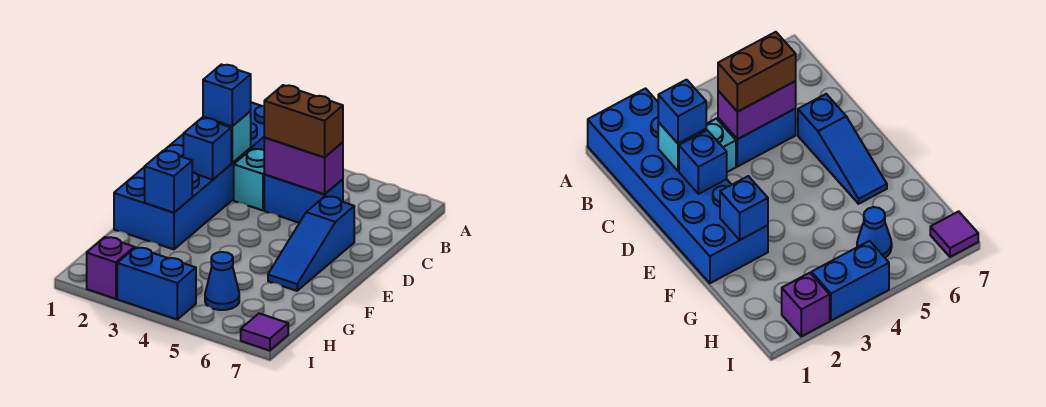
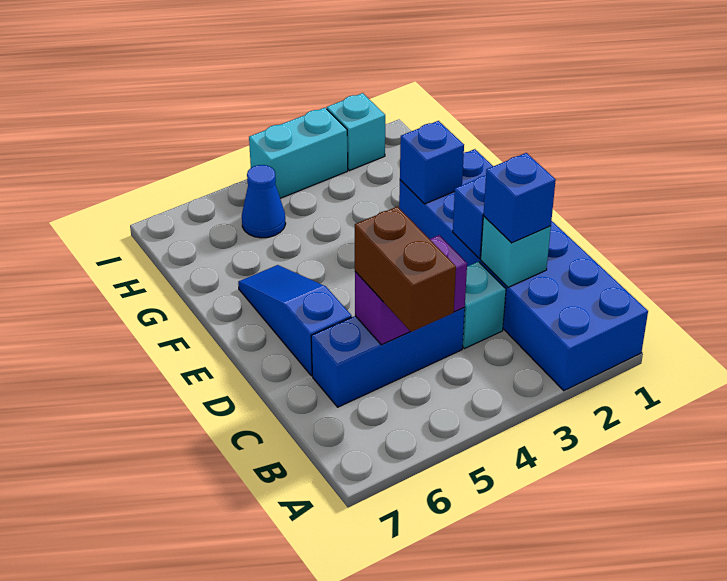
blue brick C4:C5 level 1 -> blue brick C4:C6 level 1
brown brick C4:C5 level 3 -> brown brick B5:C5 level 3
purple brick I2 level 1 -> cyan brick I2 level 1
blue brick I3:I4 level 1 -> cyan brick I3:I4 level 1
purple tile I7 level 1 -> none

